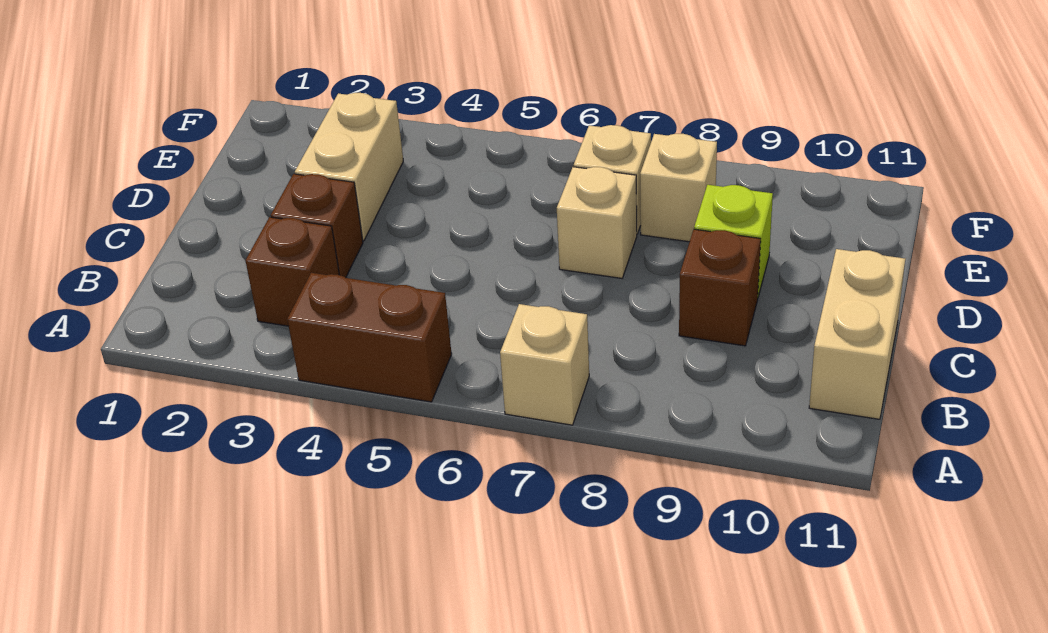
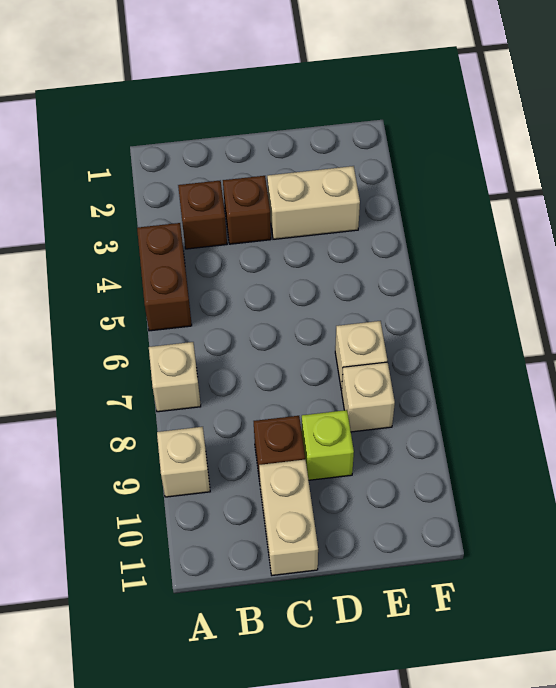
tan brick B11:C11 level 1 -> tan brick C10:C11 level 1
tan brick D7 level 1 -> tan brick A9 level 1

